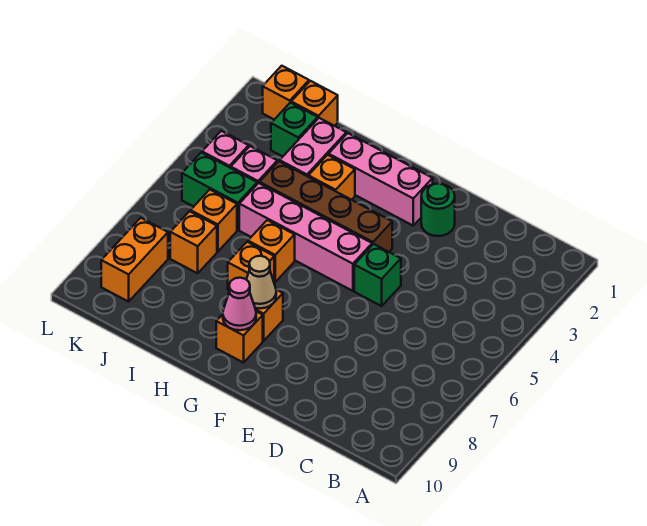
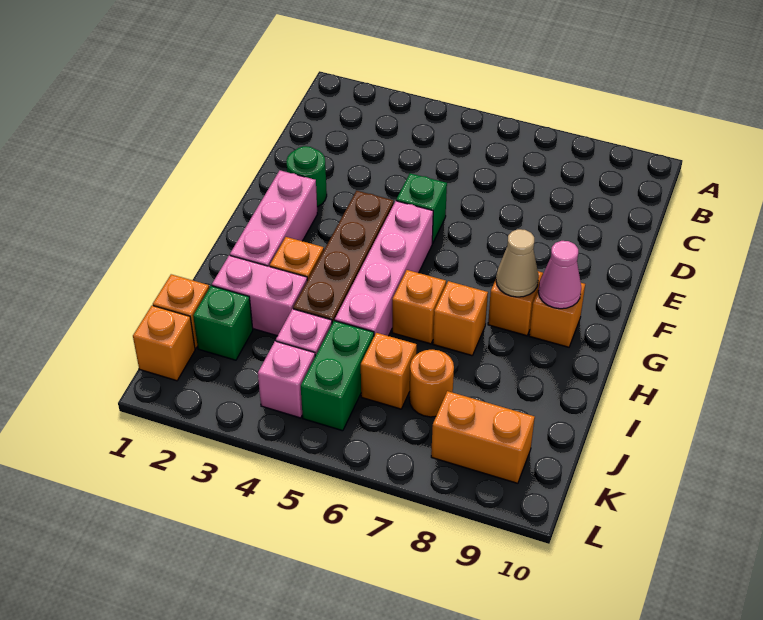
orange brick J7 level 1 -> orange round brick J7 level 1

